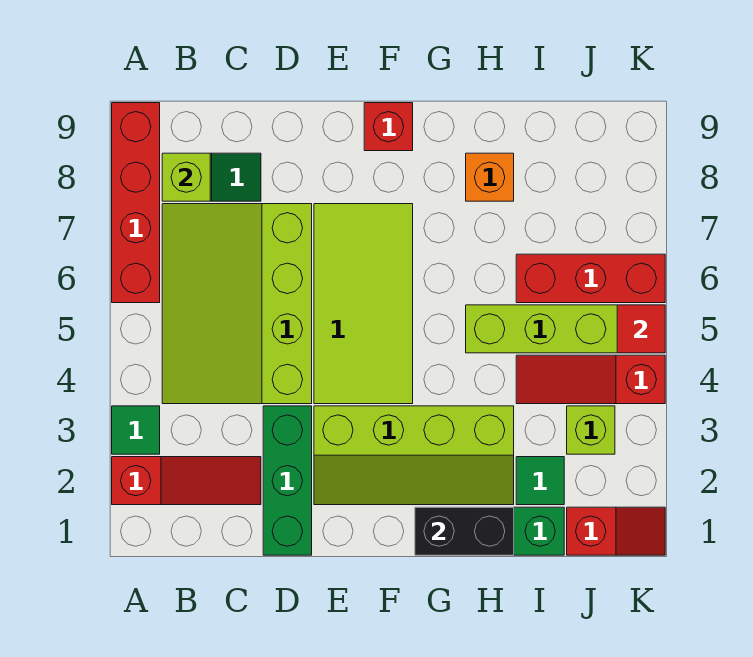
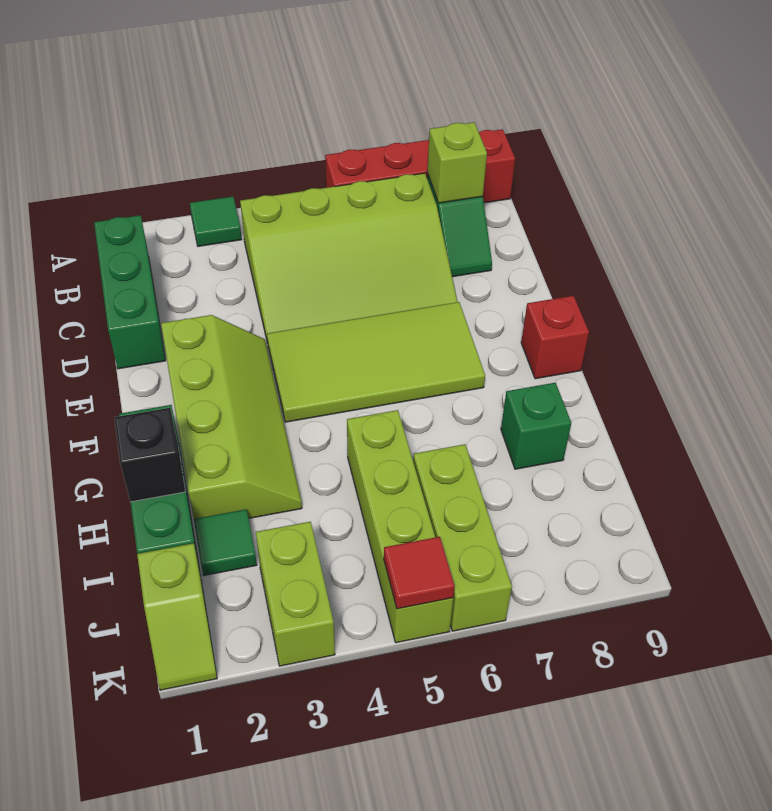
red slope A2:C2 level 1 top A -> none
lime slope B4:D7 level 1 top D -> lime slope B4:D7 level 1 top B
green brick D1:D3 level 1 -> green brick B1:D1 level 1
lime slope E2:H3 level 1 top 3 -> lime slope E2:H3 level 1 top 2
black brick G1:H1 level 2 -> black brick H1 level 2
orange brick H8 level 1 -> green brick H8 level 1
red slope I4:K4 level 1 top K -> none
red brick I6:K6 level 1 -> lime brick I6:K6 level 1
red slope J1:K1 level 1 top J -> lime slope J1:K1 level 1 top J
lime brick J3 level 1 -> lime brick J3:K3 level 1

